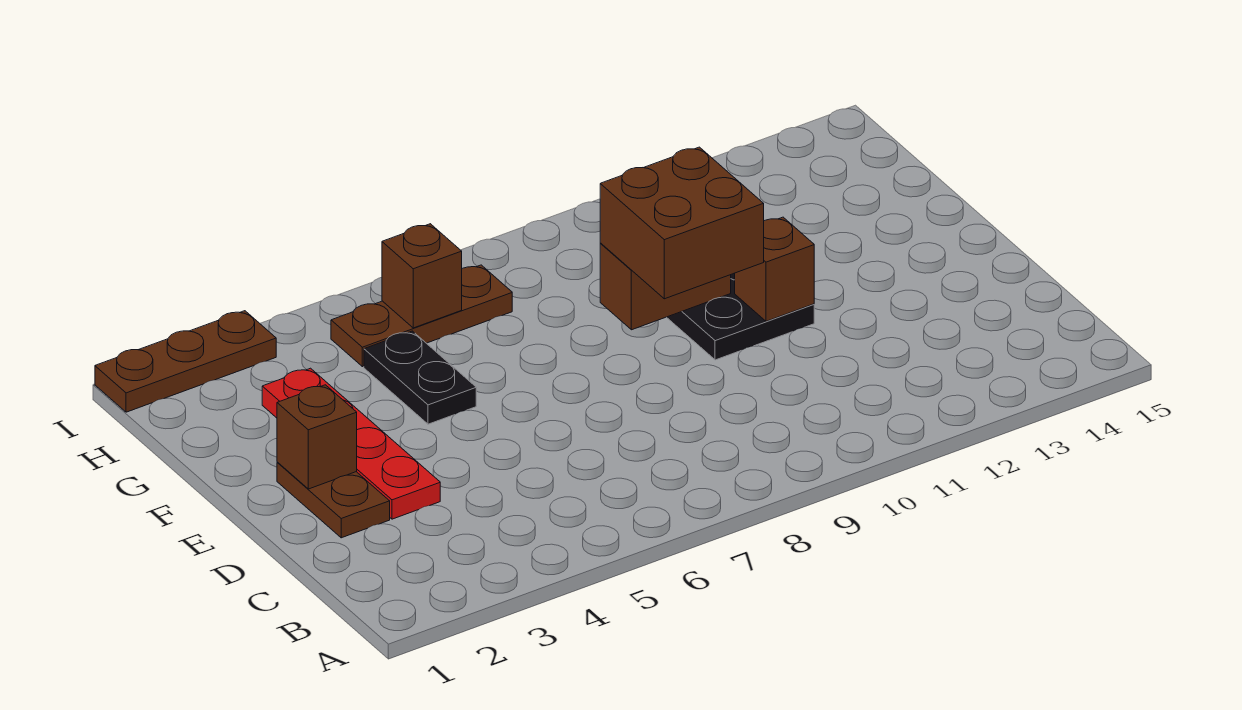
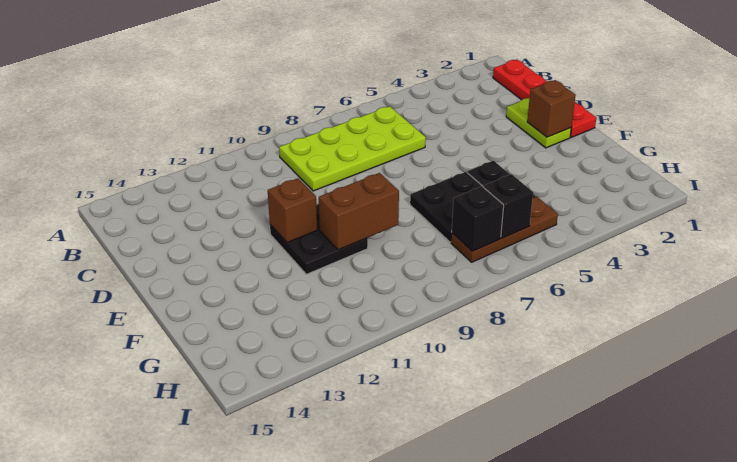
none -> lime plate B6:C9 level 1
brown plate D2:E2 level 1 -> lime plate D2:E2 level 1
red plate D3:G3 level 1 -> red plate B1:E1 level 1
brown brick E9:F10 level 3 -> none
none -> black plate F6:G7 level 1
brown brick H6 level 2 -> black brick H6 level 2
none -> black brick H7 level 2
brown plate I1:I3 level 1 -> none

